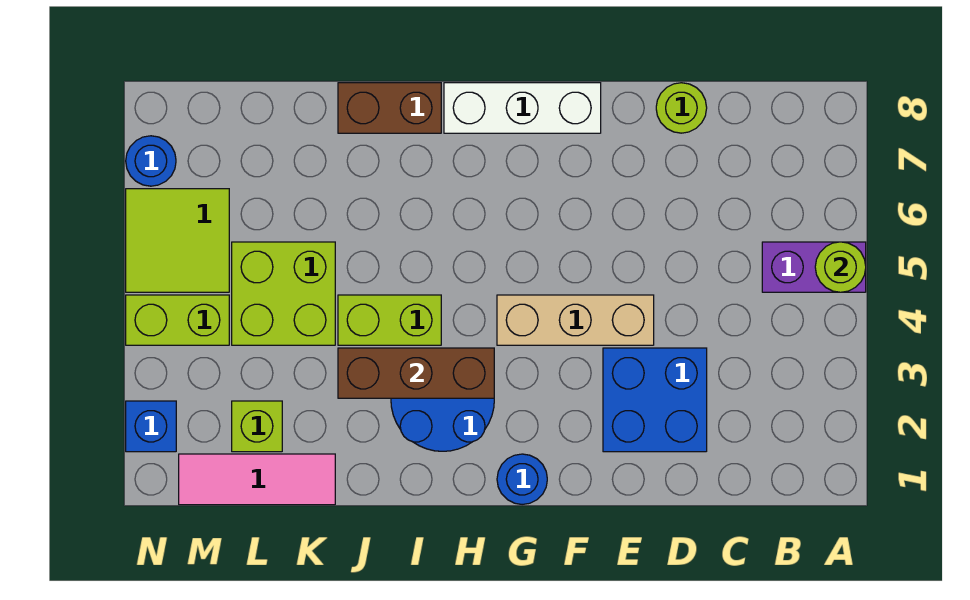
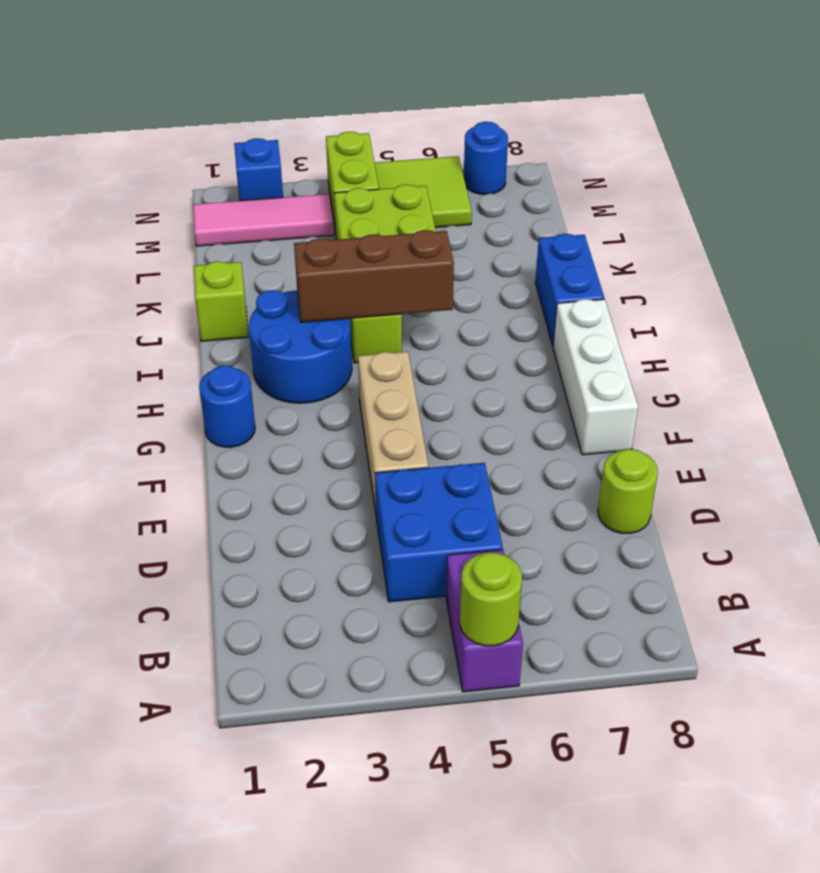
blue brick D2:E3 level 1 -> blue brick C4:D5 level 1
brown brick H3:J3 level 2 -> brown brick I3:I5 level 2
brown brick I8:J8 level 1 -> blue brick I8:J8 level 1
pink tile K1:M1 level 1 -> pink tile M1:M3 level 1
lime brick L2 level 1 -> lime brick J1 level 1

